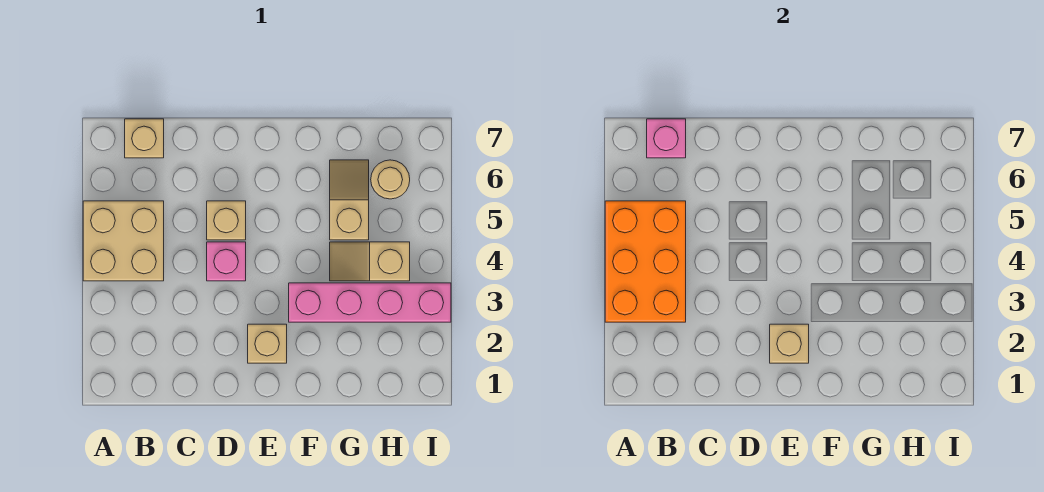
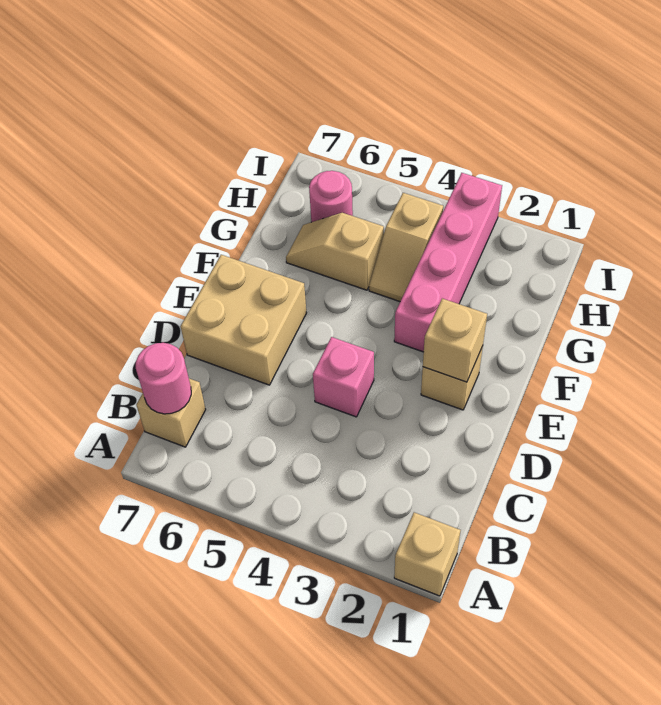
orange brick A3:B5 level 2 -> none
tan brick A4:B5 level 1 -> tan brick D6:E7 level 1
pink brick B7 level 2 -> pink round brick B7 level 2
tan brick D5 level 1 -> tan brick A1 level 1
tan round brick H6 level 1 -> pink round brick H6 level 1

